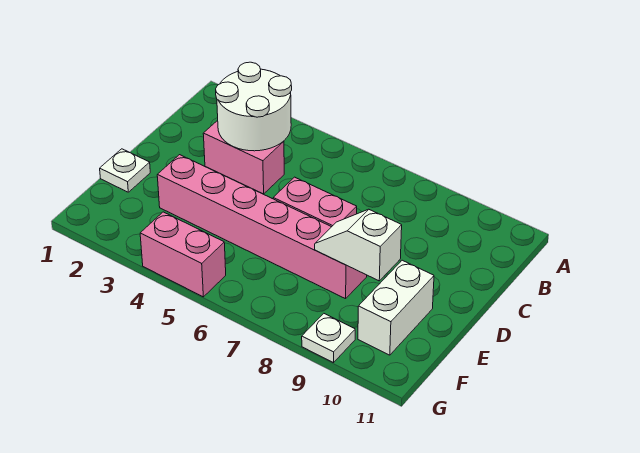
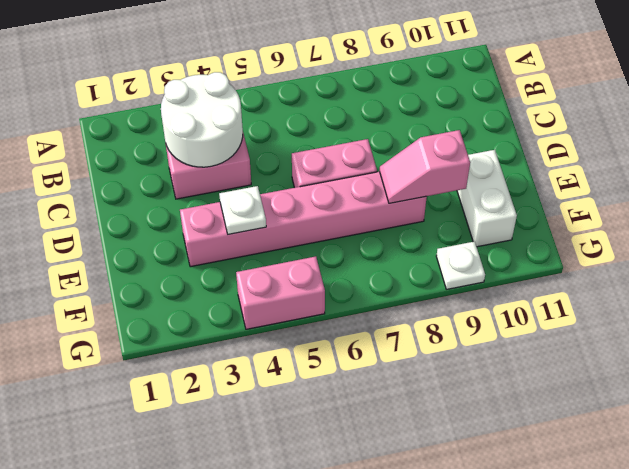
white plate E1 level 1 -> white plate E4 level 2
white slope E8:E9 level 2 top 9 -> pink slope E8:E9 level 2 top 9

